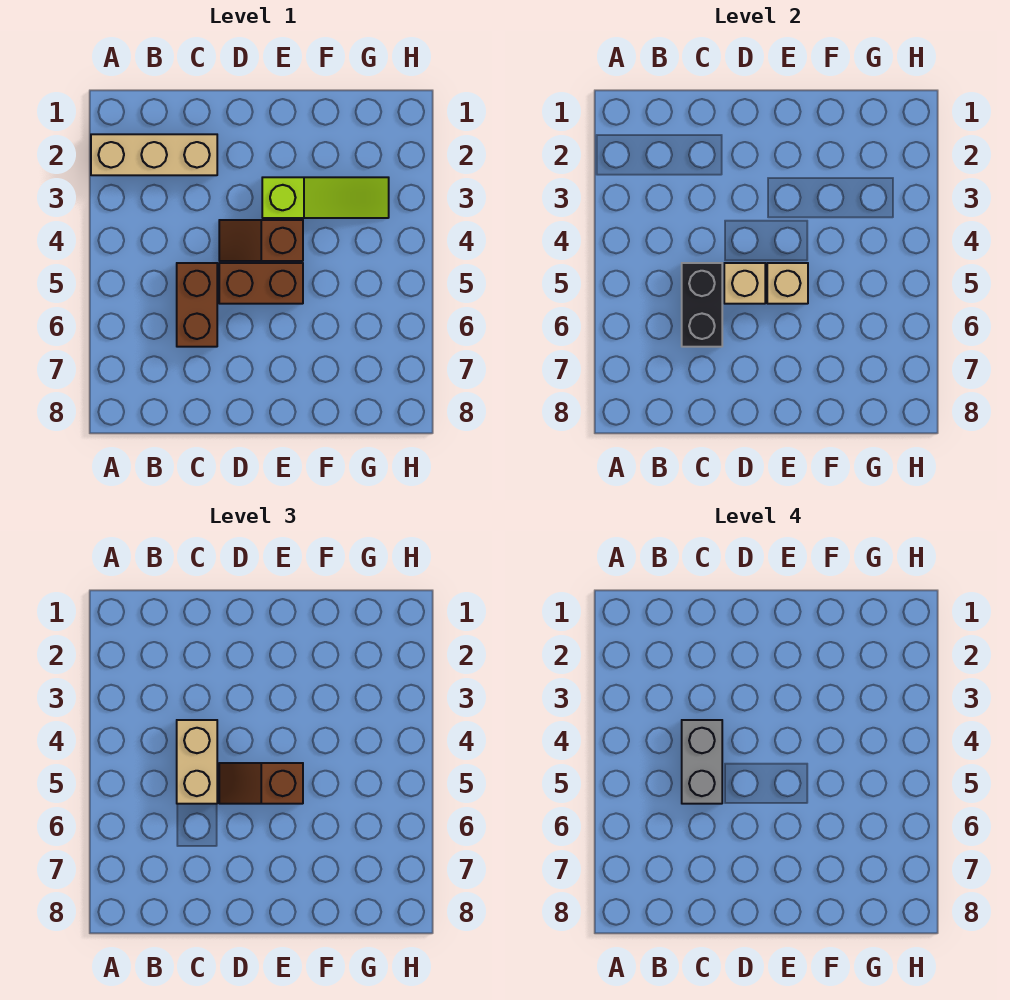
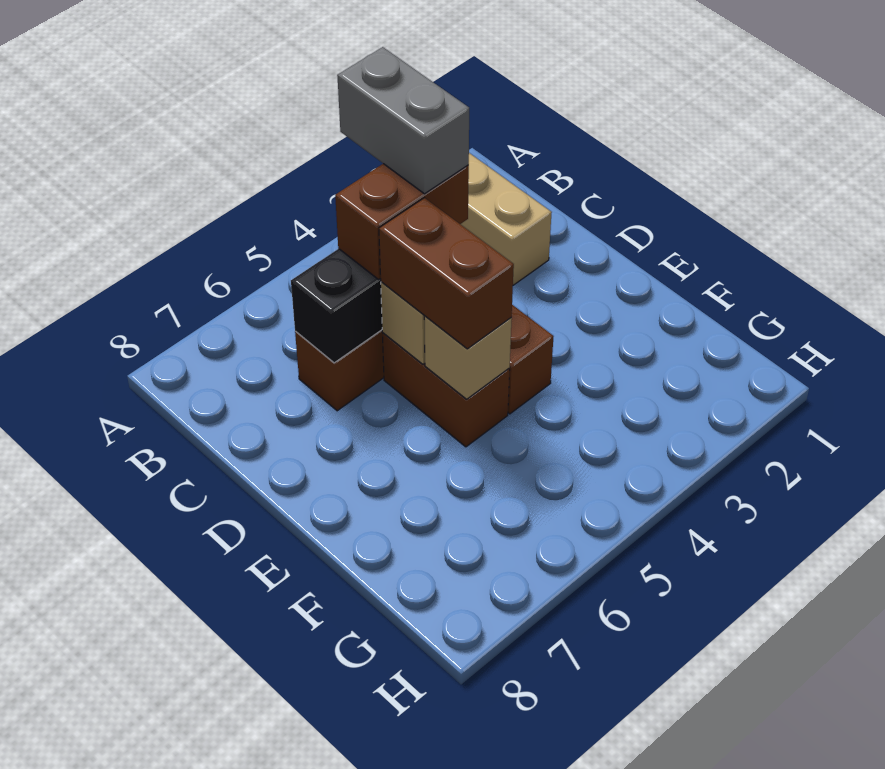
tan brick C4:C5 level 3 -> brown brick C4:C5 level 3
grey brick C4:C5 level 4 -> grey brick B4:C4 level 4
brown slope D5:E5 level 3 top E -> brown brick D5:E5 level 3
lime slope E3:G3 level 1 top E -> none

